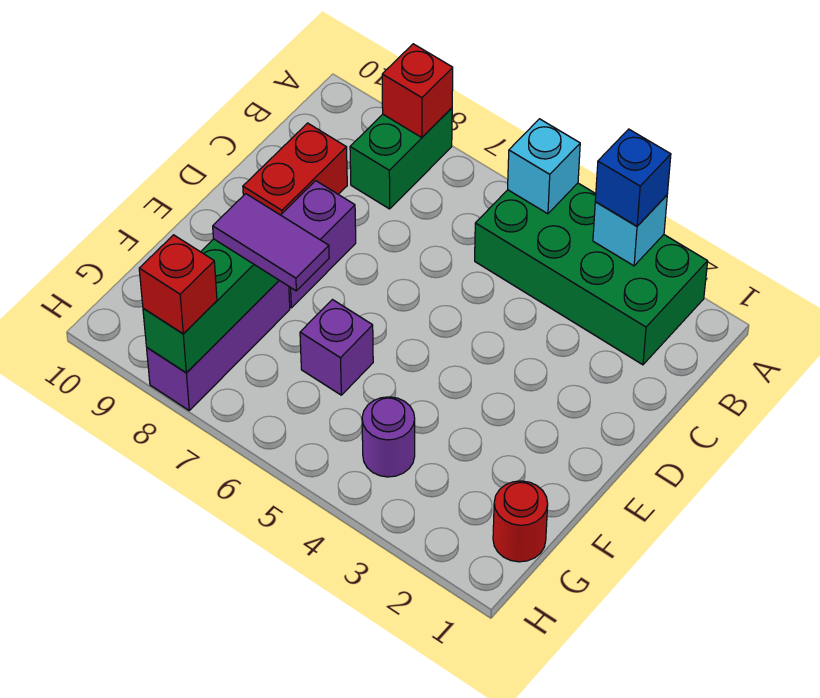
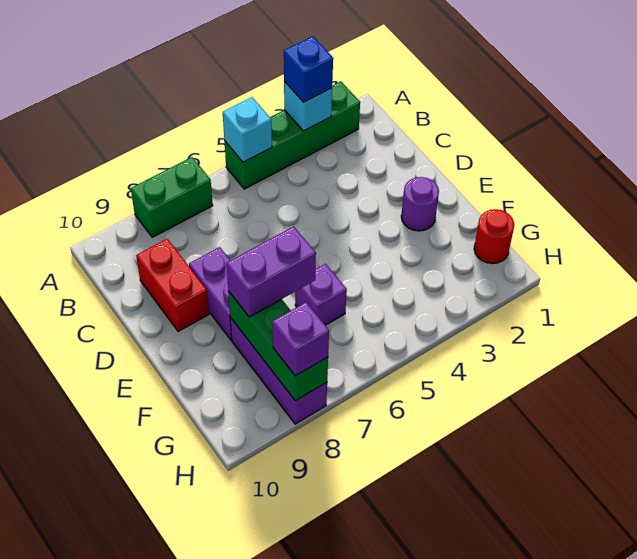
green brick A2:B5 level 1 -> green brick A2:A5 level 1
green brick A8:B8 level 1 -> green brick A7:A8 level 1
red brick A8 level 2 -> none
purple tile F7:F8 level 3 -> purple brick F7:F8 level 3
purple round brick G4 level 1 -> purple round brick E2 level 1
red brick H8 level 3 -> purple brick H8 level 3

